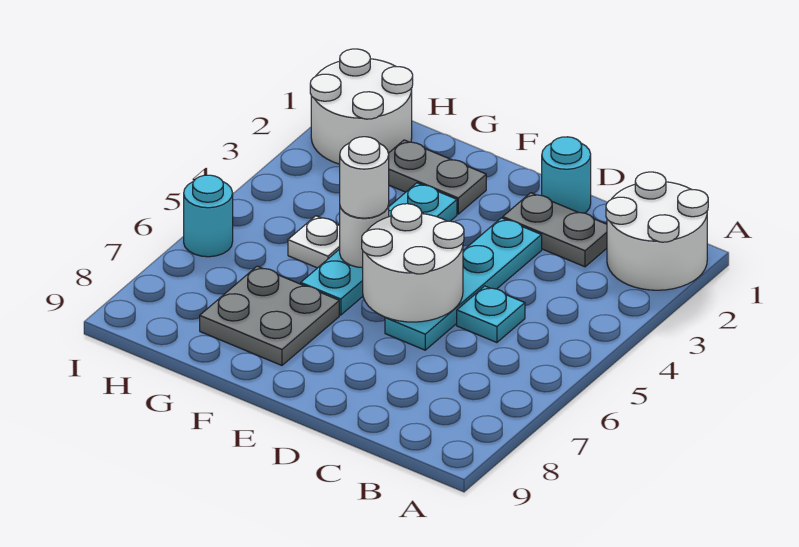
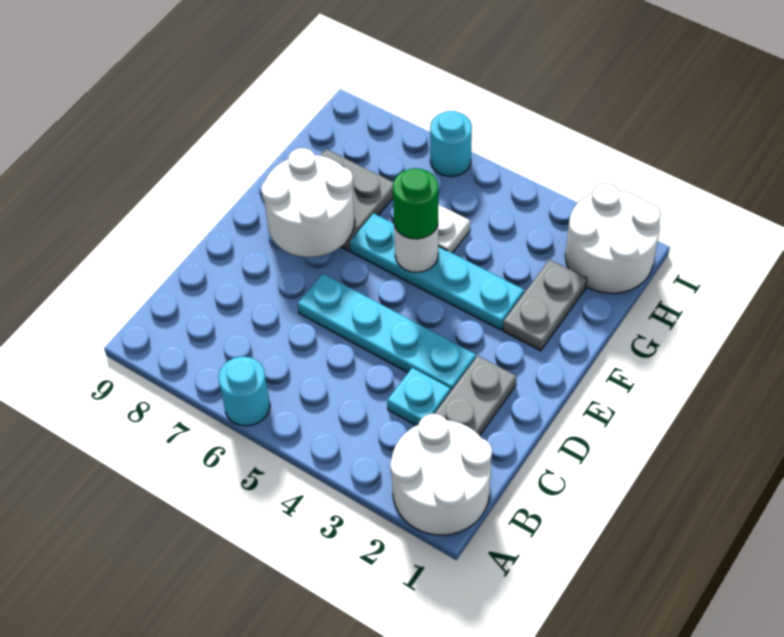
cyan plate C5 level 1 -> cyan plate C3 level 1
cyan round brick D1 level 1 -> cyan round brick A6 level 1
white round brick D5:E6 level 2 -> white round brick E7:F8 level 2
white round brick F5 level 3 -> green round brick F5 level 3

